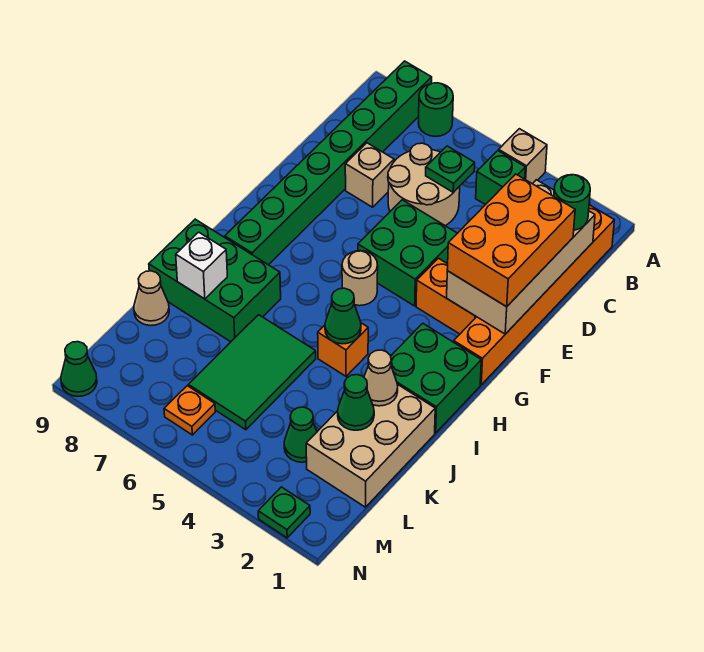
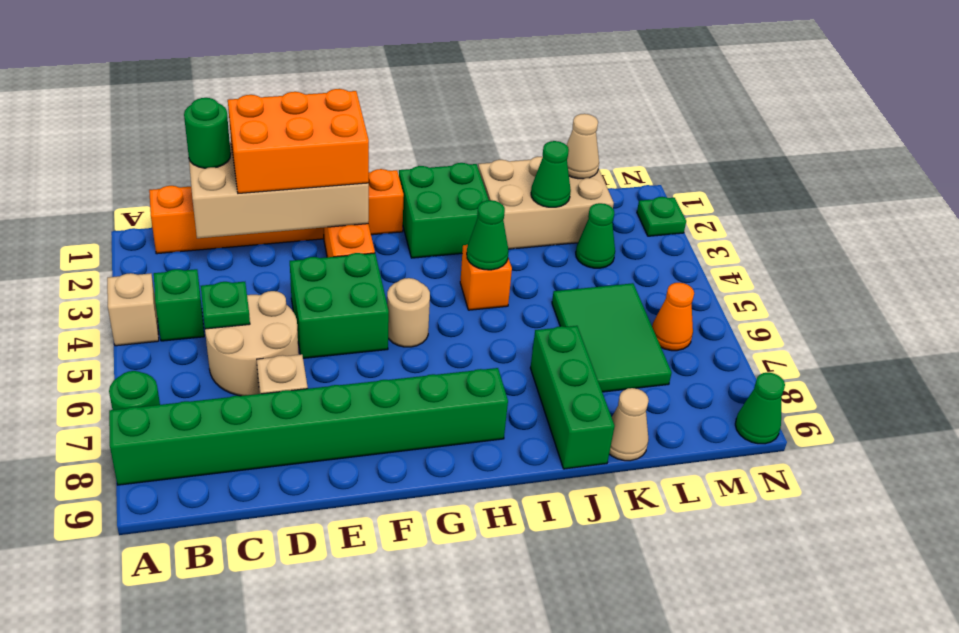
green brick I7:J9 level 1 -> green brick J7:J9 level 1
tan cone J2 level 2 -> tan cone L1 level 2
green tile J5:L6 level 1 -> green tile K5:L7 level 1
white brick J8 level 2 -> none
orange plate M6 level 1 -> orange cone M6 level 1

